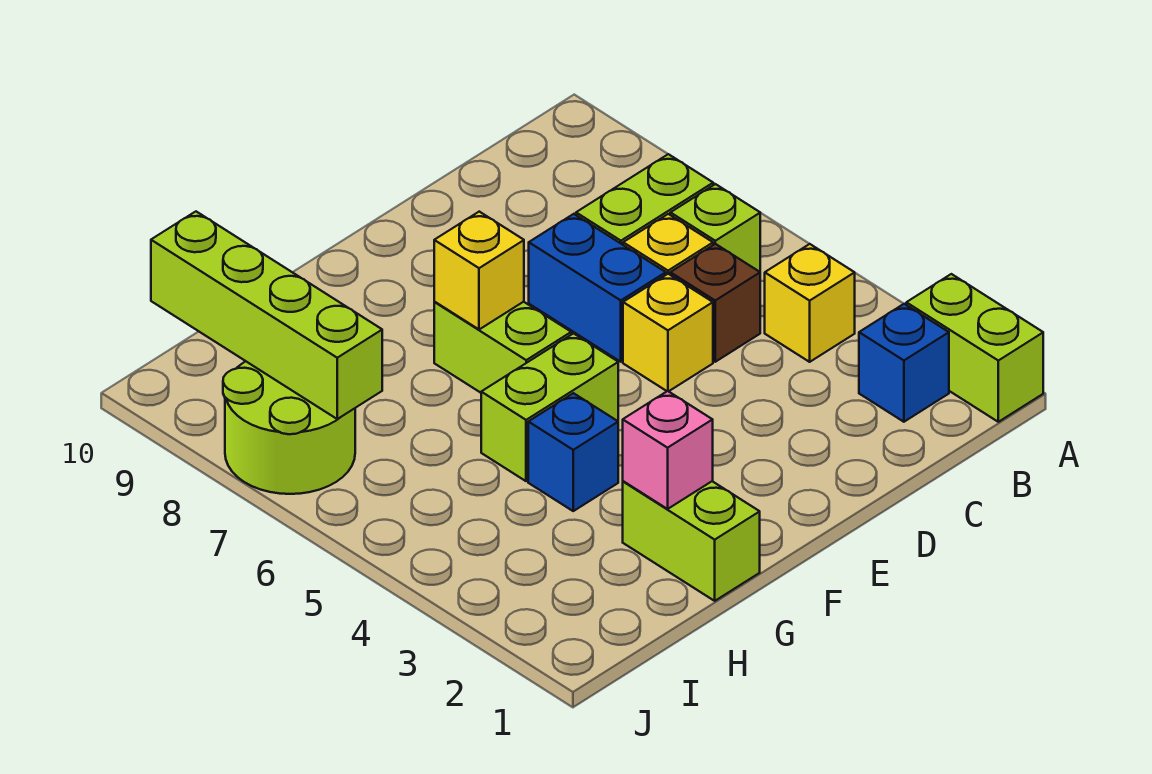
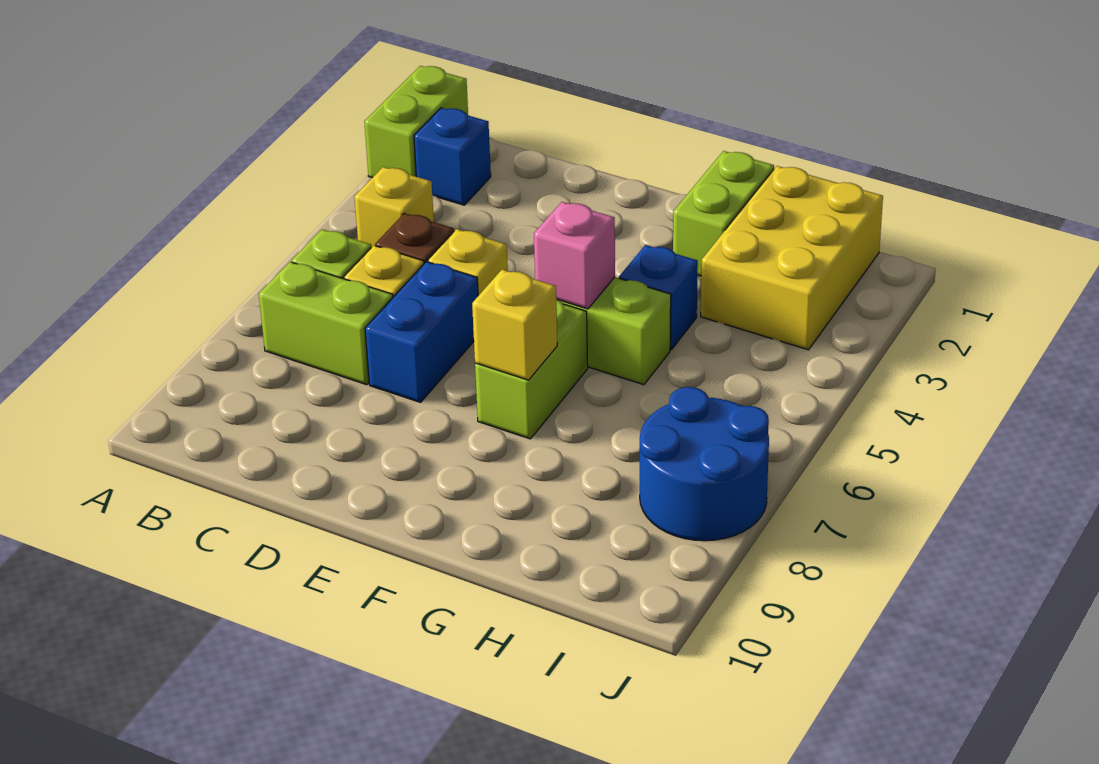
pink brick G2 level 2 -> pink brick F5 level 2
none -> yellow brick H1:I3 level 1
lime round brick I7:J8 level 1 -> blue round brick I7:J8 level 1
lime brick I7:I10 level 2 -> none

